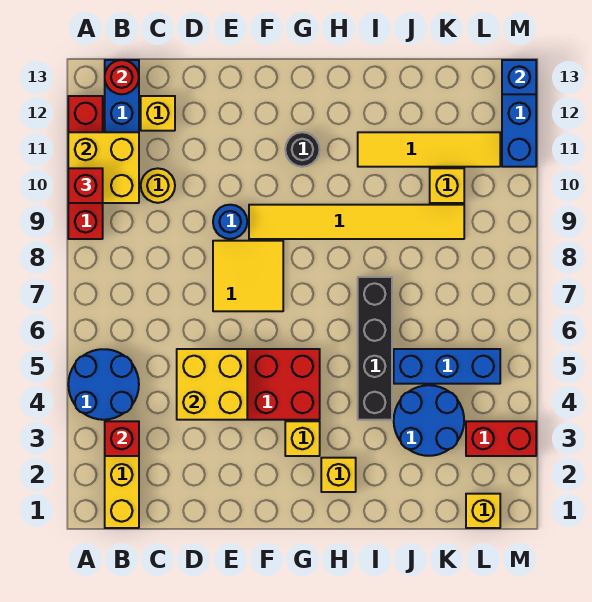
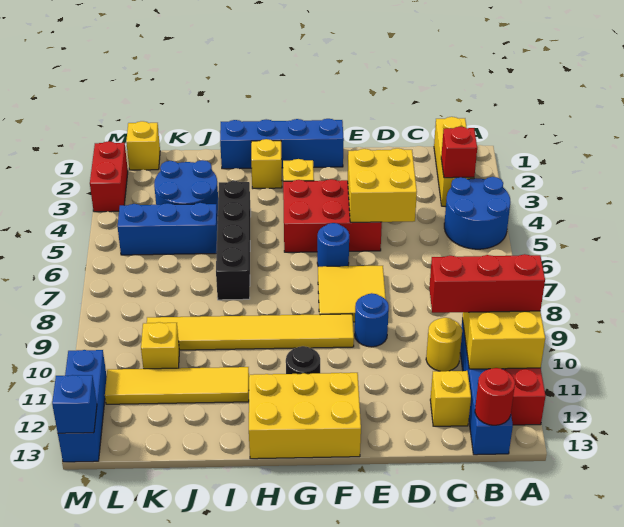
red brick A10 level 3 -> red brick A10:C10 level 3
none -> blue brick F1:I1 level 1
none -> blue round brick F6 level 1
none -> yellow brick F12:H13 level 1
red brick L3:M3 level 1 -> red brick M2:M3 level 1

